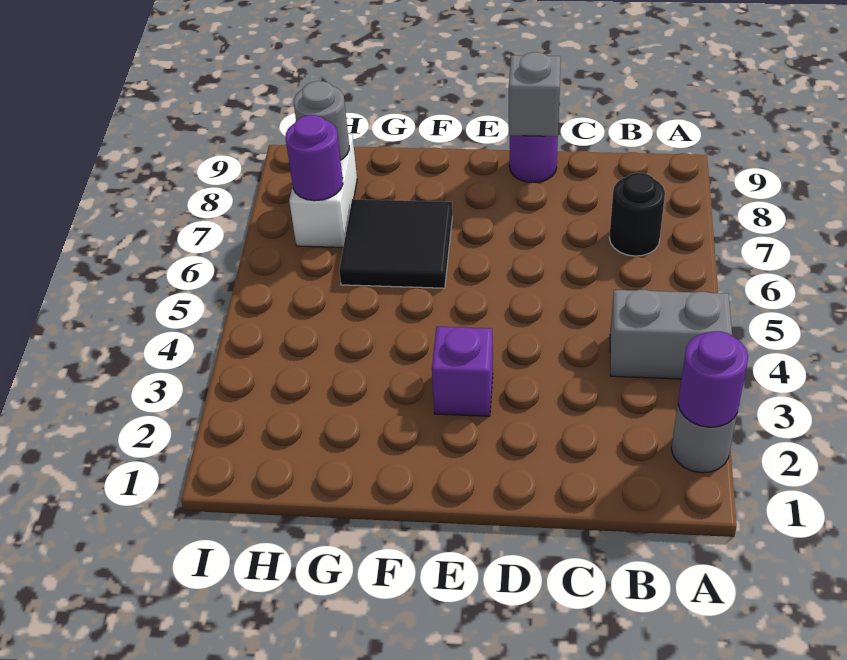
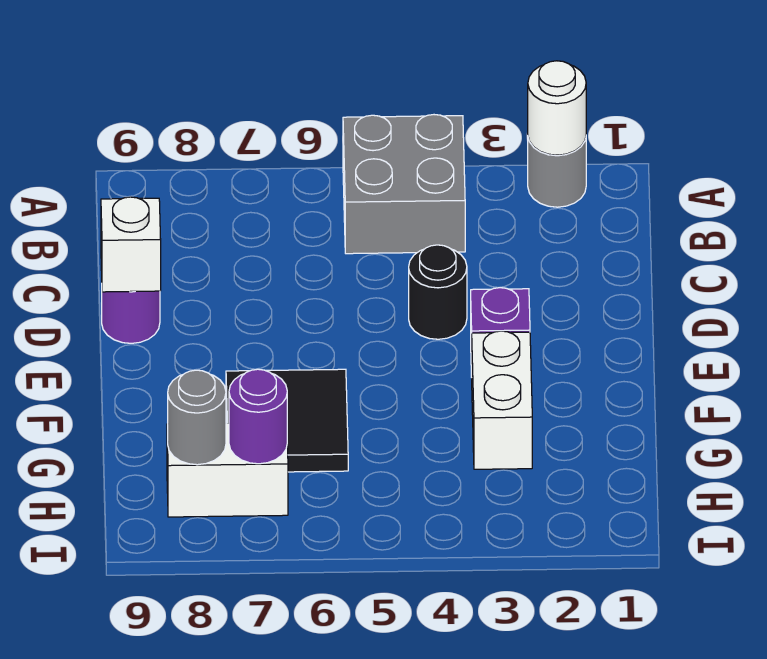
purple round brick A2 level 2 -> white round brick A2 level 2
grey brick A4:B4 level 1 -> grey brick A4:B5 level 1
black round brick B7 level 1 -> black round brick D4 level 1
grey brick D9 level 2 -> white brick D9 level 2
none -> white brick F3:G3 level 1

